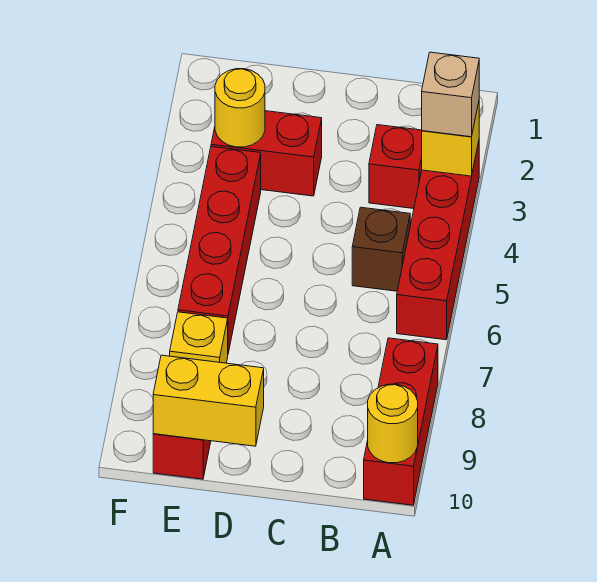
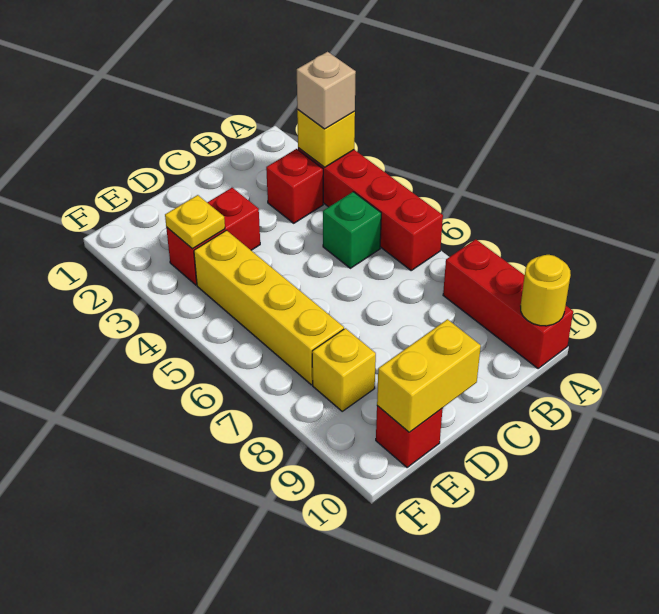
brown brick B5 level 1 -> green brick B5 level 1
yellow round brick E3 level 2 -> yellow plate E3 level 2
red brick E4:E7 level 1 -> yellow brick E4:E7 level 1

